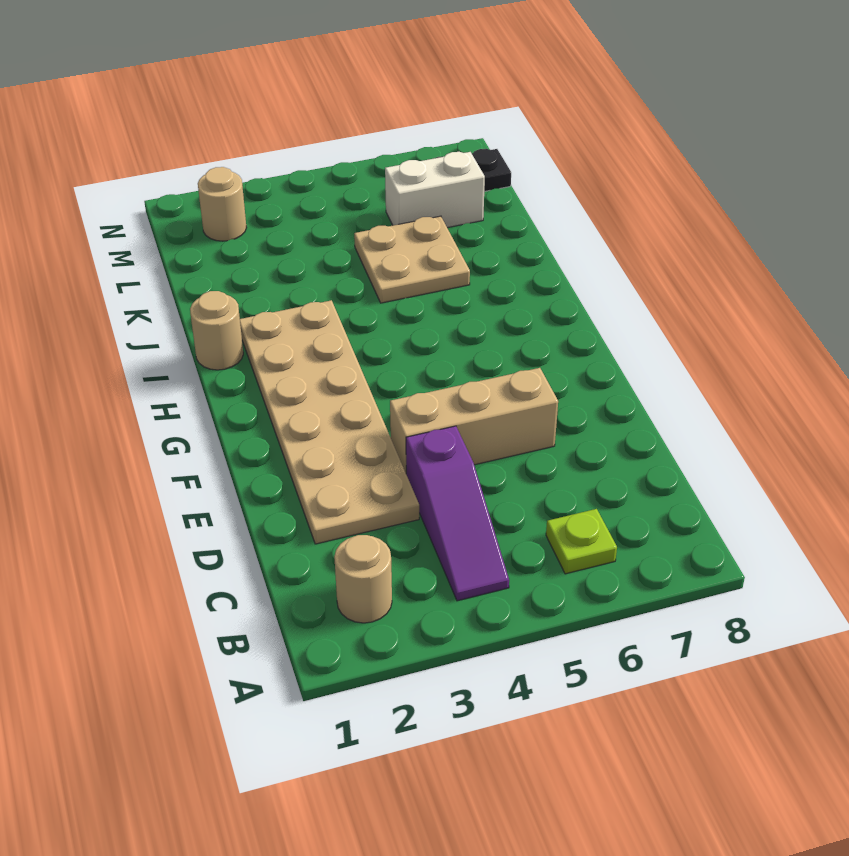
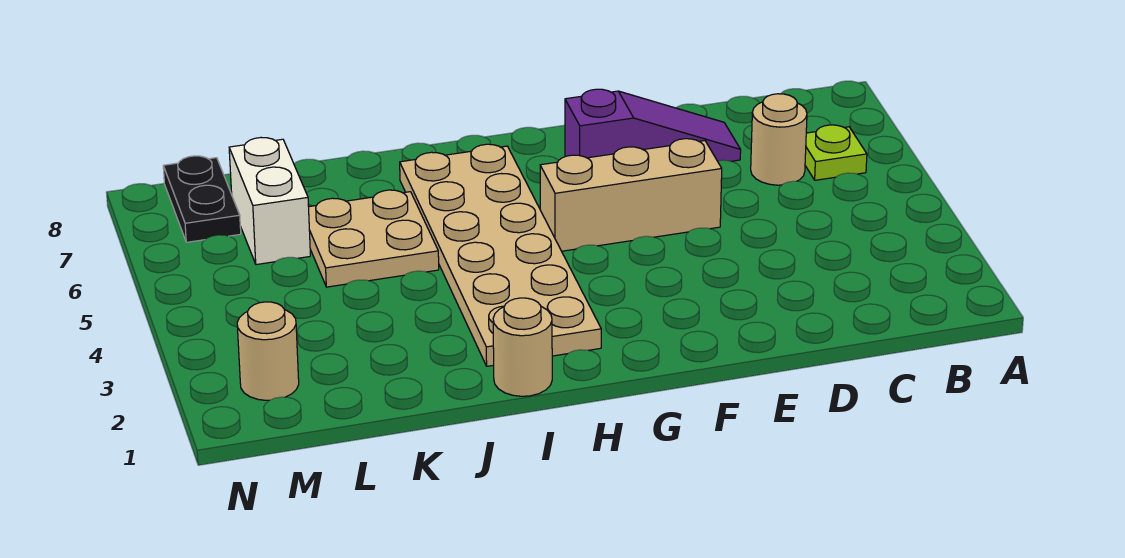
tan round brick B2 level 1 -> tan round brick C6 level 1
purple slope B4:D4 level 1 top D -> purple slope D7:F7 level 1 top F
tan plate D2:I3 level 1 -> tan plate H2:I7 level 1
tan brick E4:E6 level 1 -> tan brick E5:G5 level 1

